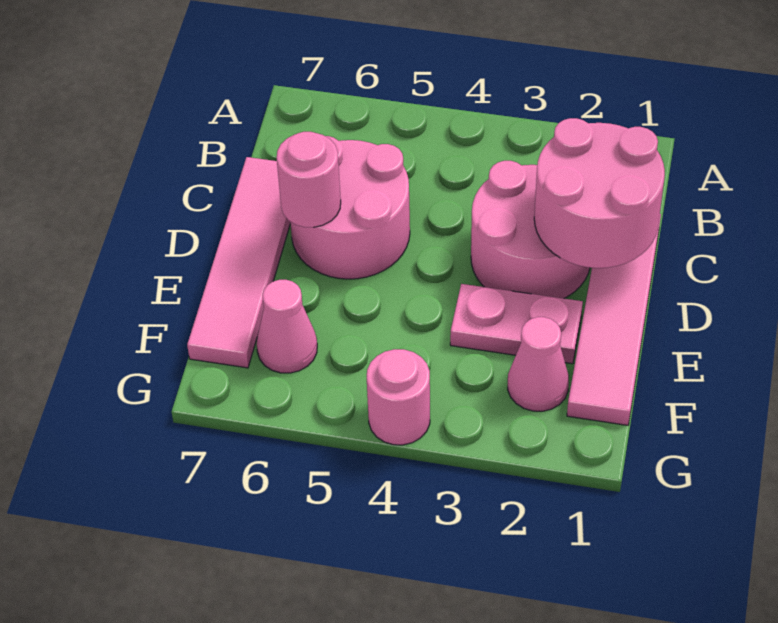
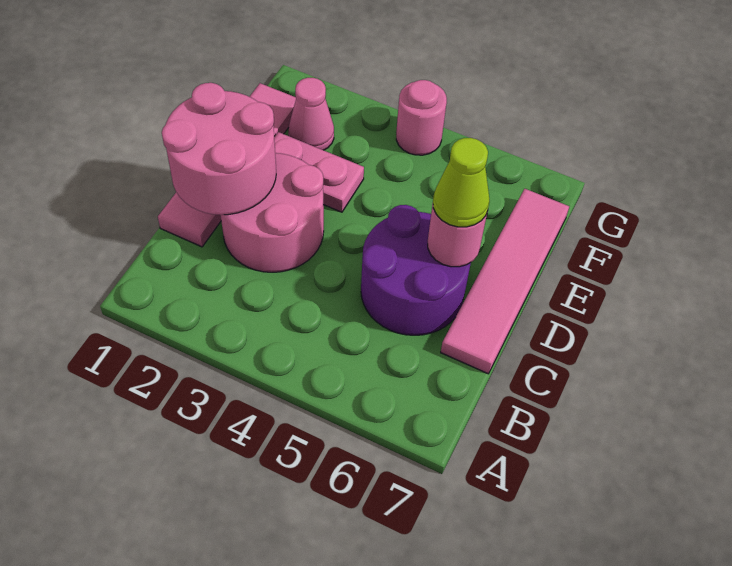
pink round brick C5:D6 level 1 -> purple round brick C5:D6 level 1
none -> lime cone D6 level 3
pink cone F6 level 1 -> none

